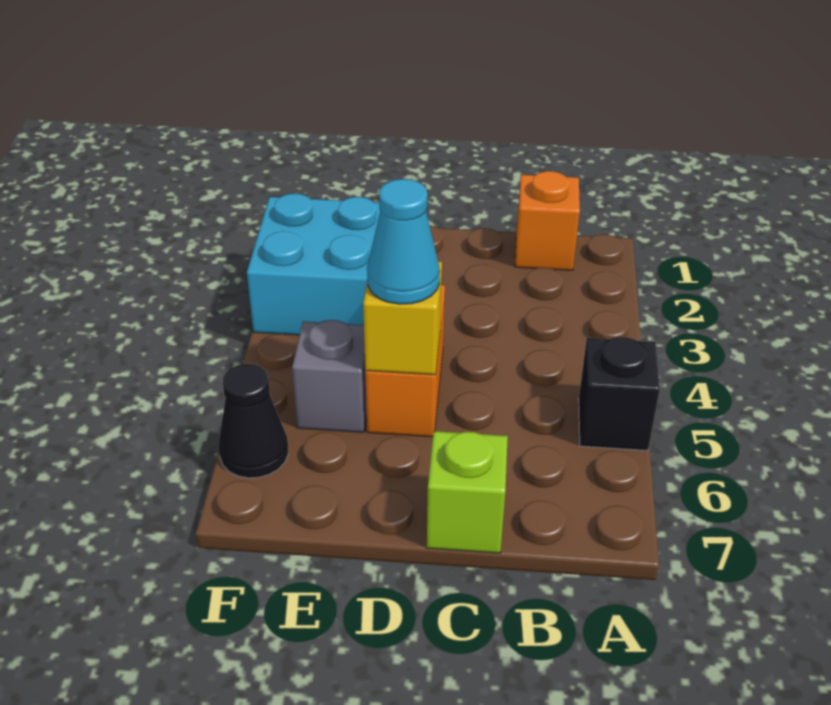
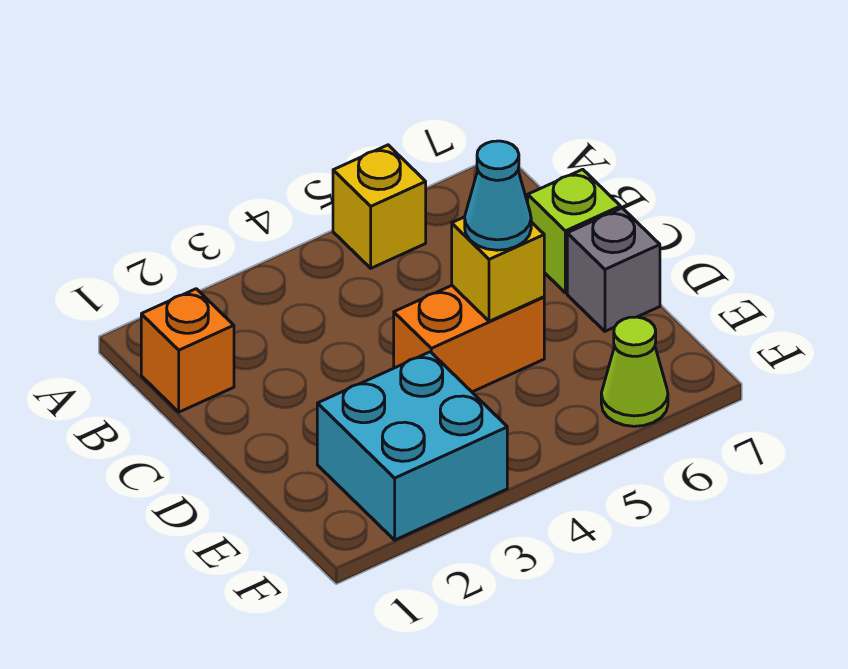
black brick A5 level 1 -> yellow brick A5 level 1
grey brick E5 level 1 -> grey brick D7 level 1
black cone F6 level 1 -> lime cone F6 level 1

